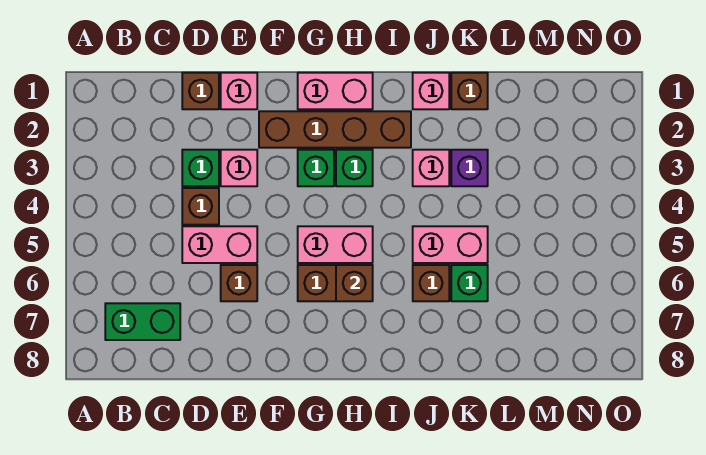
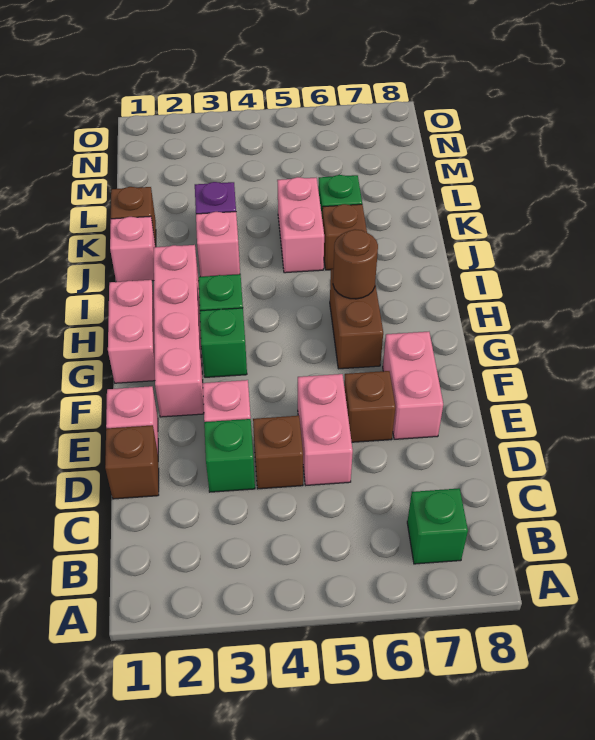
green brick B7:C7 level 1 -> green brick B7 level 1
brown brick F2:I2 level 1 -> pink brick F2:I2 level 1
pink brick G5:H5 level 1 -> pink brick E7:F7 level 1
brown brick H6 level 2 -> brown round brick H6 level 2

